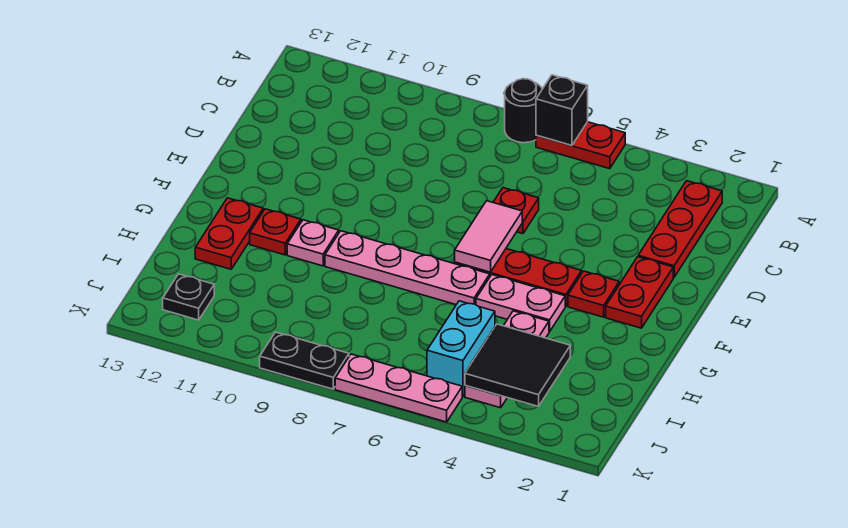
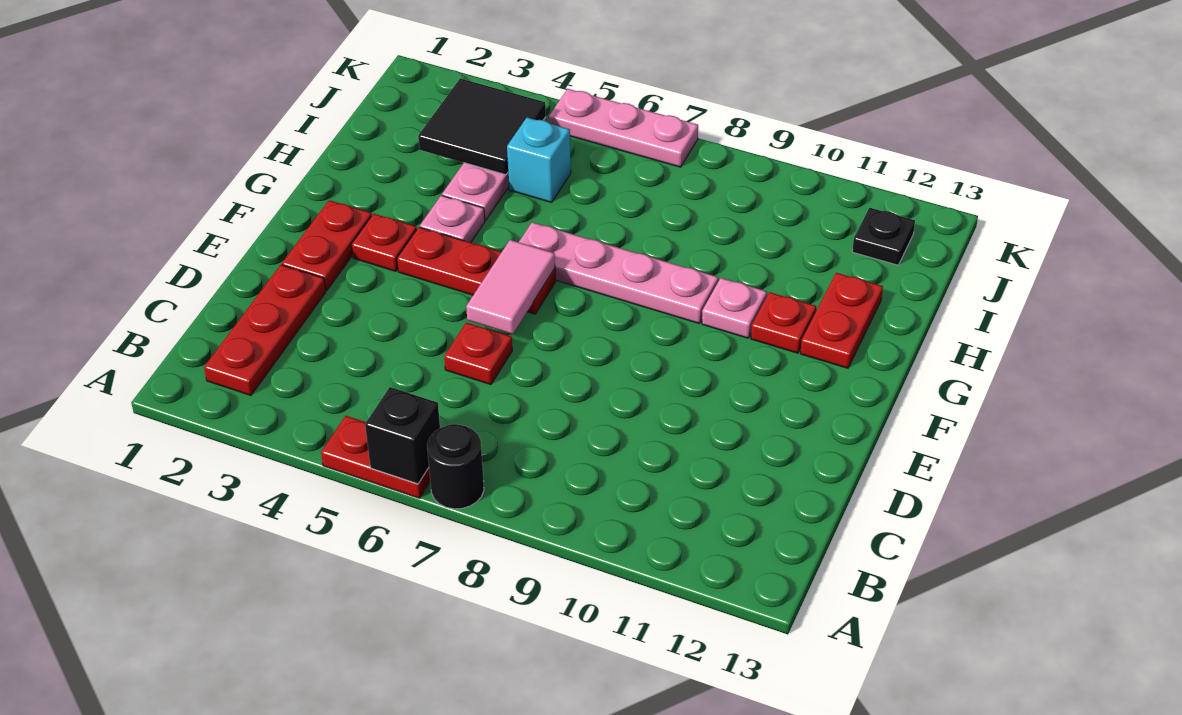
pink plate G4:G5 level 1 -> pink plate G4 level 1
cyan brick I5:J5 level 1 -> cyan brick I5 level 1
black plate K8:K9 level 1 -> none

